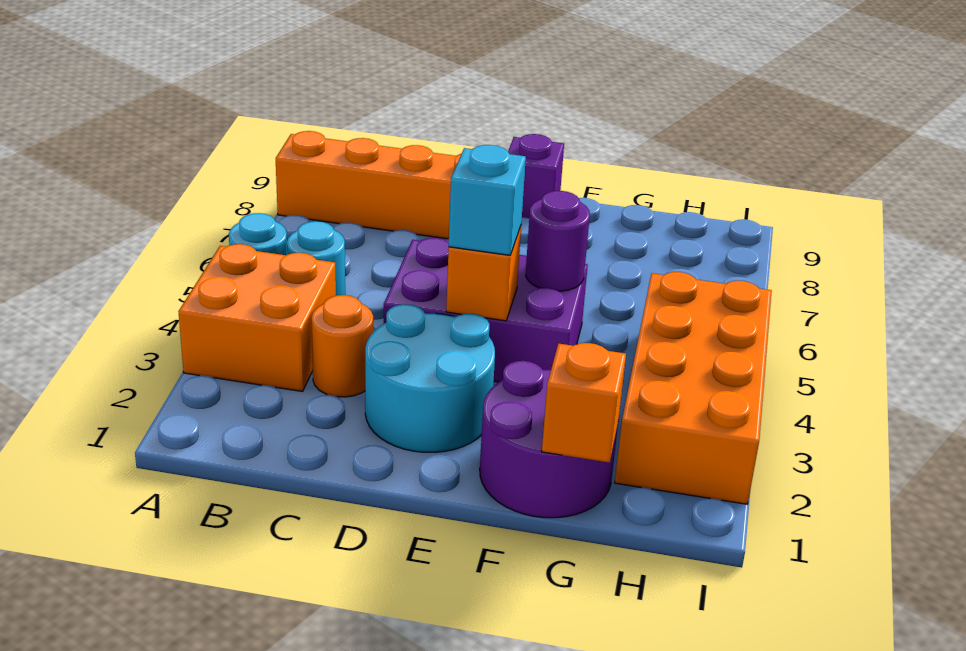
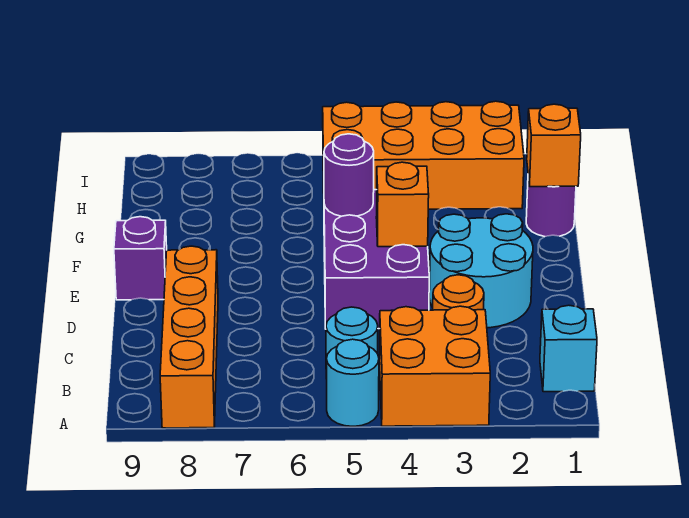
cyan brick E4 level 3 -> cyan brick B1 level 1
purple round brick F1:G2 level 1 -> purple round brick G1 level 1

